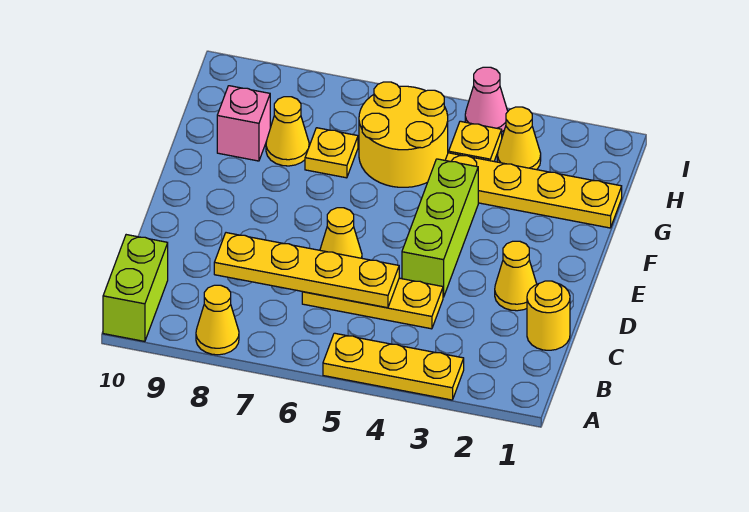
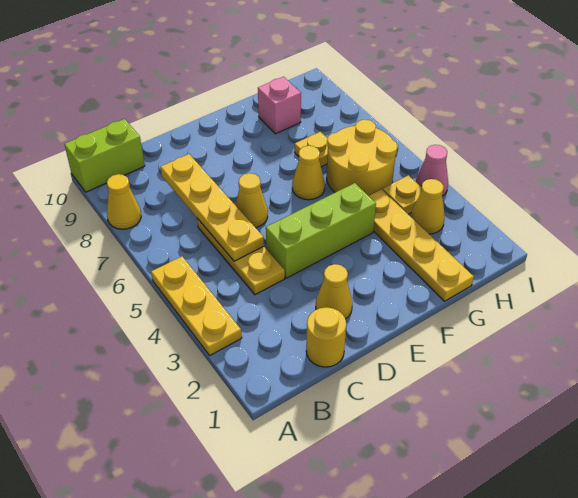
yellow cone G8 level 1 -> yellow cone F6 level 1

